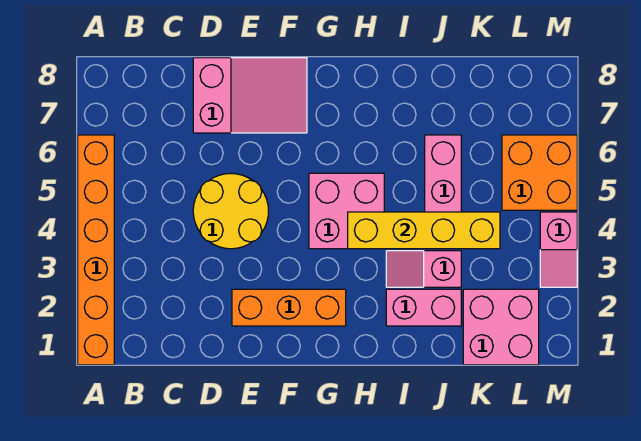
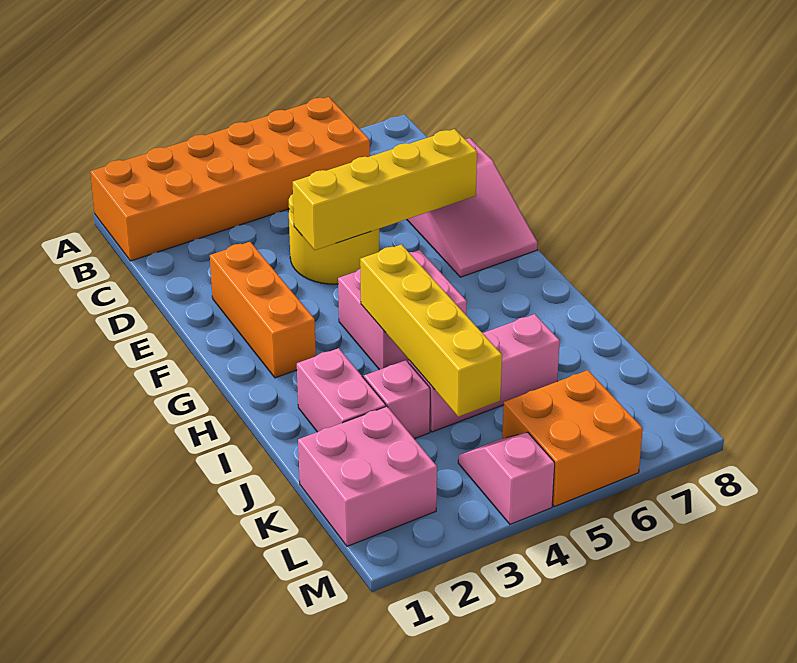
orange brick A1:A6 level 1 -> orange brick A1:B6 level 1
none -> yellow brick E4:E7 level 2
pink slope M3:M4 level 1 top 4 -> pink slope L4:M4 level 1 top M

